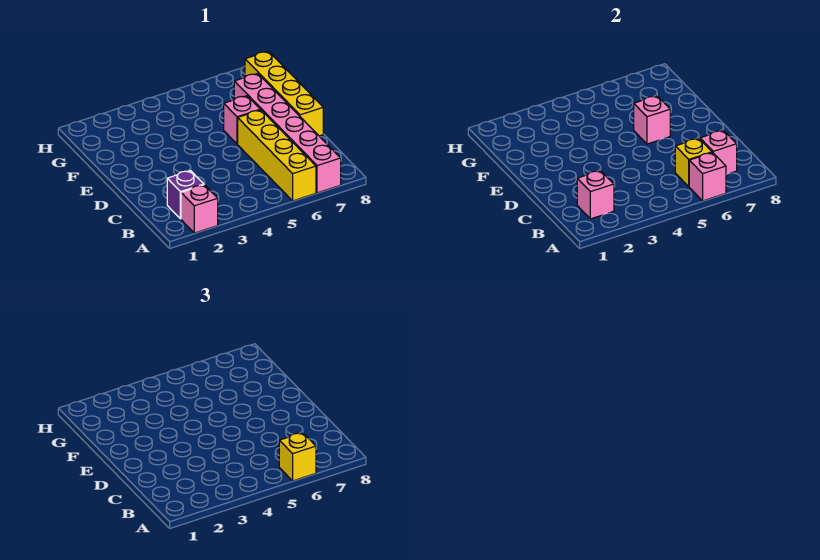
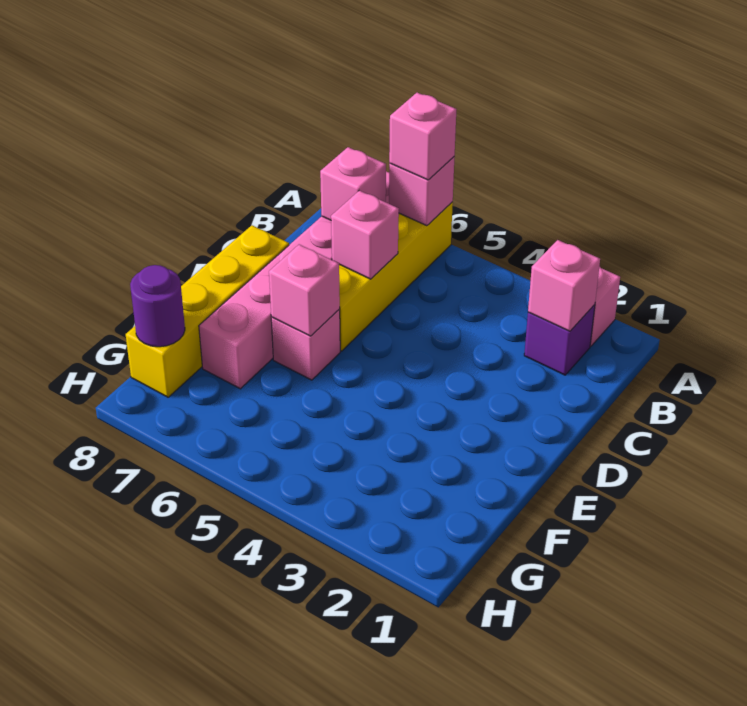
yellow brick A6 level 3 -> pink brick A6 level 3
yellow brick B6 level 2 -> none
none -> pink brick C6 level 2
none -> purple round brick G8 level 2

